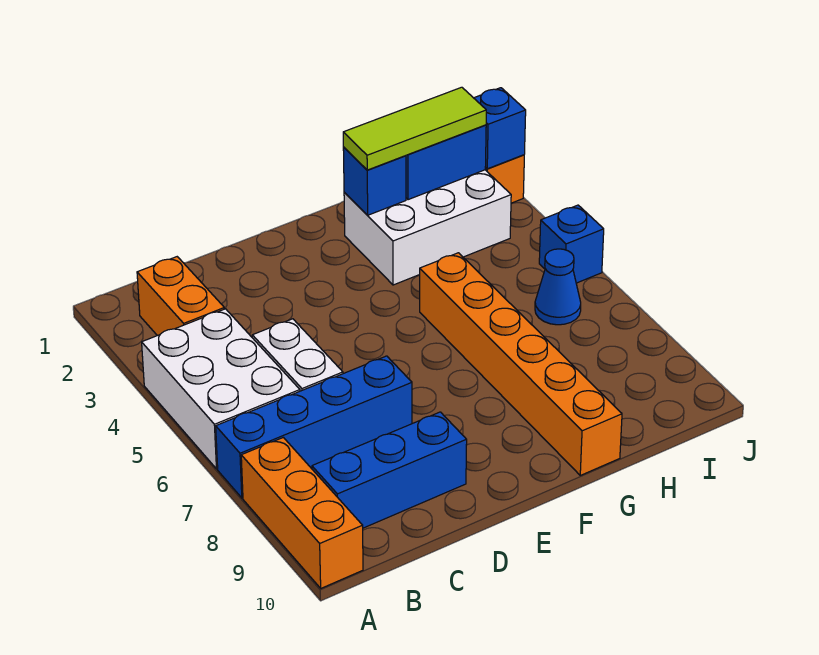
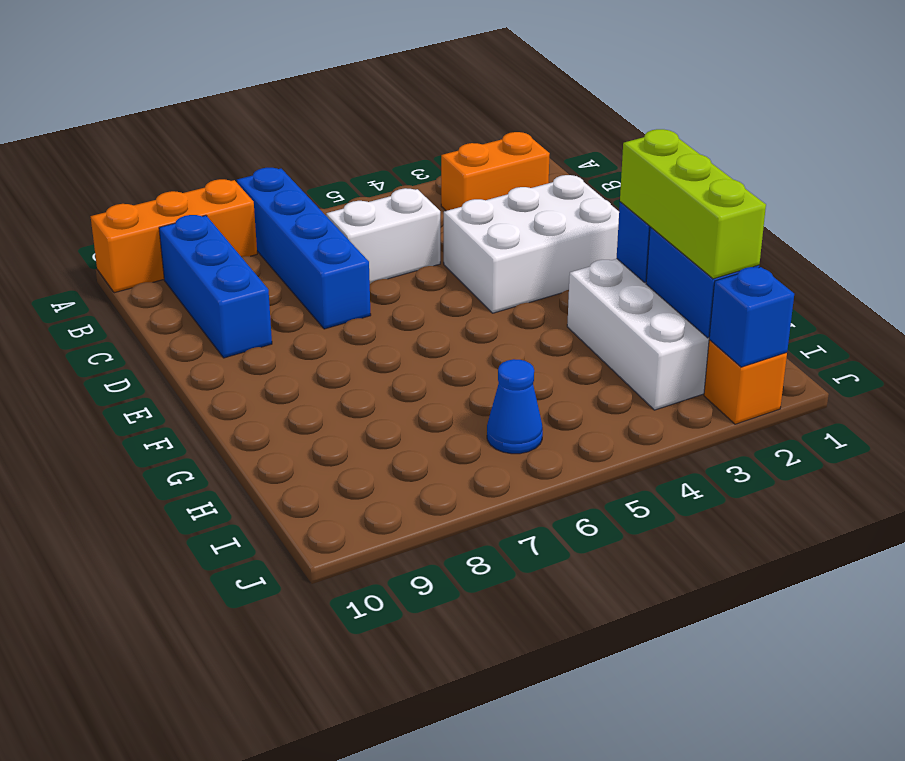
white brick A4:B6 level 1 -> white brick D2:E4 level 1
lime tile G2:I2 level 3 -> lime brick G2:I2 level 3
orange brick G5:G10 level 1 -> none
blue brick J5 level 1 -> none

